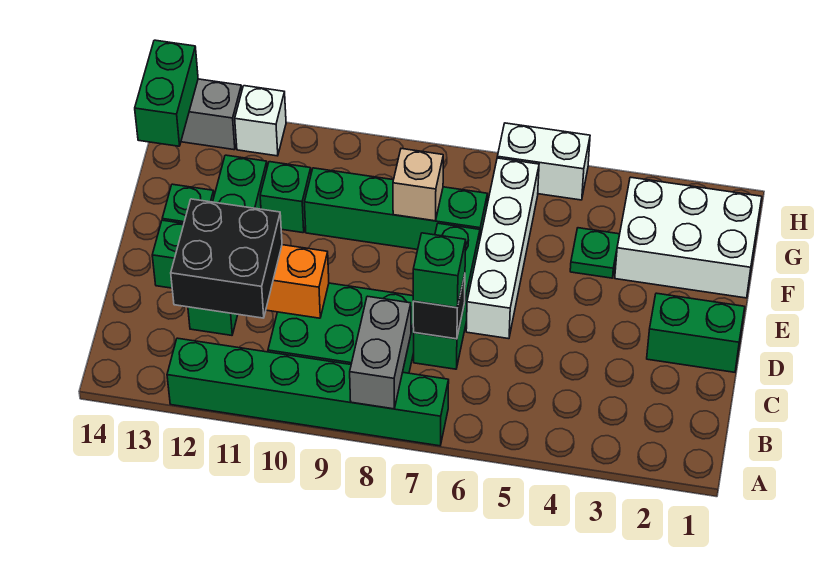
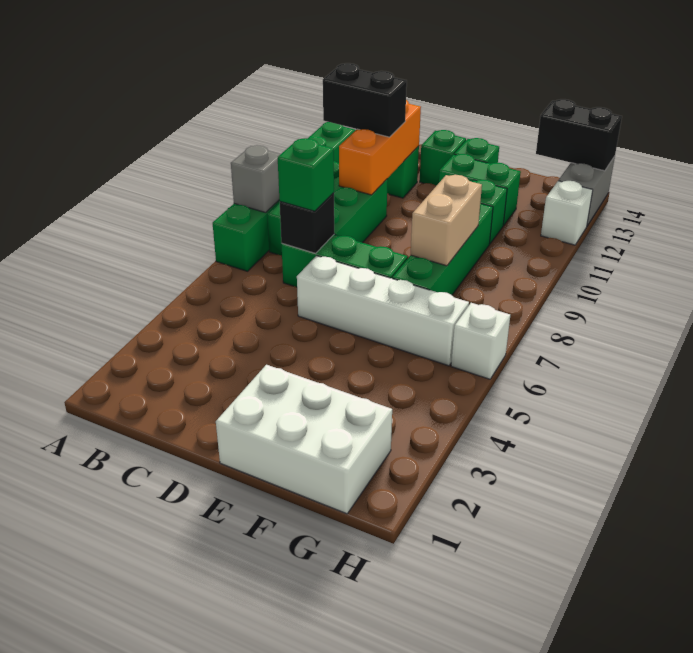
grey brick A8:B8 level 2 -> grey brick A8 level 2
black brick B11:C12 level 3 -> black brick B11:C11 level 3
green brick D1:D2 level 1 -> none
white brick F1:G3 level 1 -> white brick E1:G2 level 1
green plate F4 level 1 -> none
tan brick F8 level 2 -> tan brick F8:F9 level 2
green brick G14:H14 level 2 -> black brick G14:H14 level 2
white brick H5:H6 level 1 -> white brick H6 level 1

